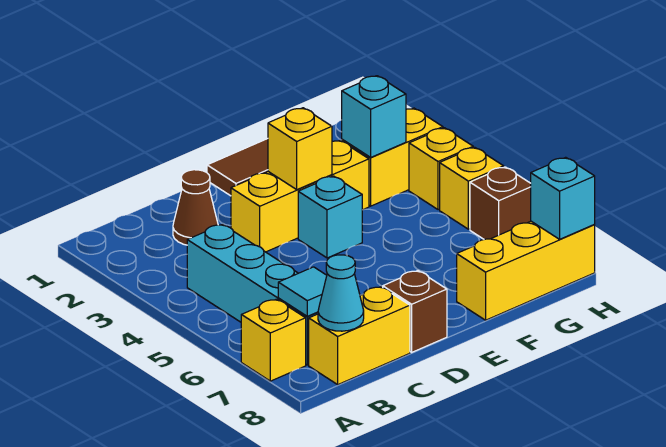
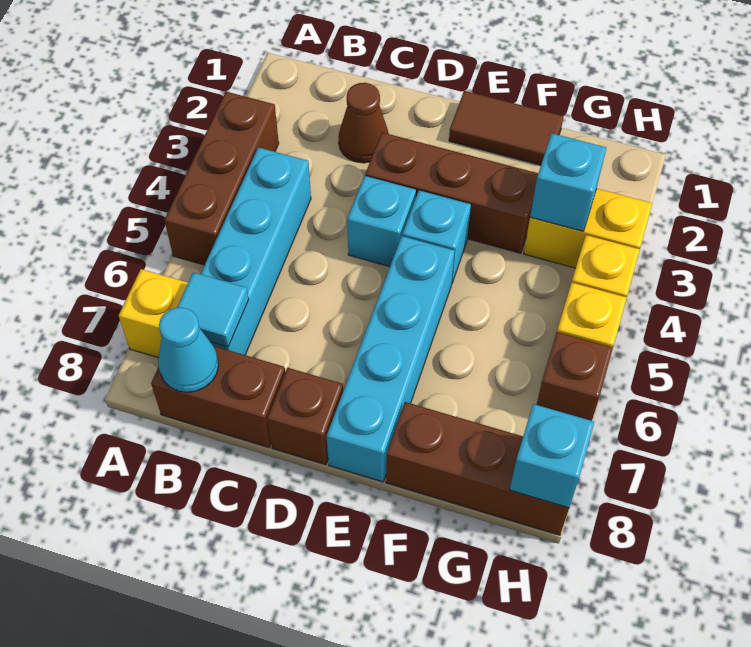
none -> brown brick A3:A5 level 1
yellow brick B8:C8 level 1 -> brown brick B8:C8 level 1
yellow brick D3:F3 level 1 -> brown brick D3:F3 level 1
none -> cyan brick D4 level 1
yellow brick E3 level 2 -> none
none -> cyan brick E5:E8 level 1
yellow brick F8:H8 level 1 -> brown brick F8:H8 level 1

